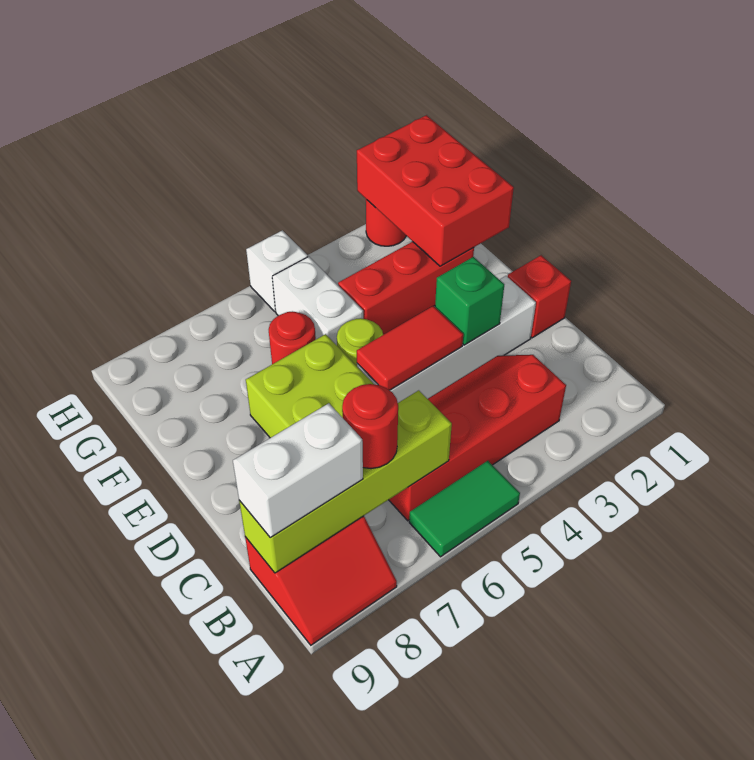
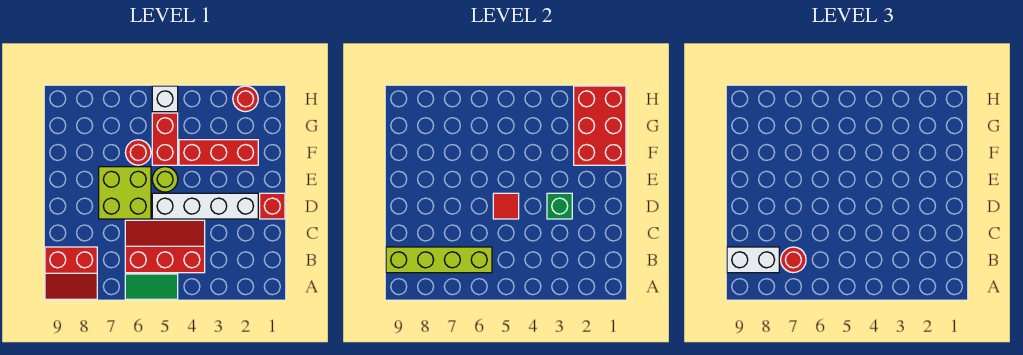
red slope B3:C6 level 1 top B -> red slope B4:C6 level 1 top B
red tile D4:D5 level 2 -> red tile D5 level 2
white brick F5:G5 level 1 -> red brick F5:G5 level 1

